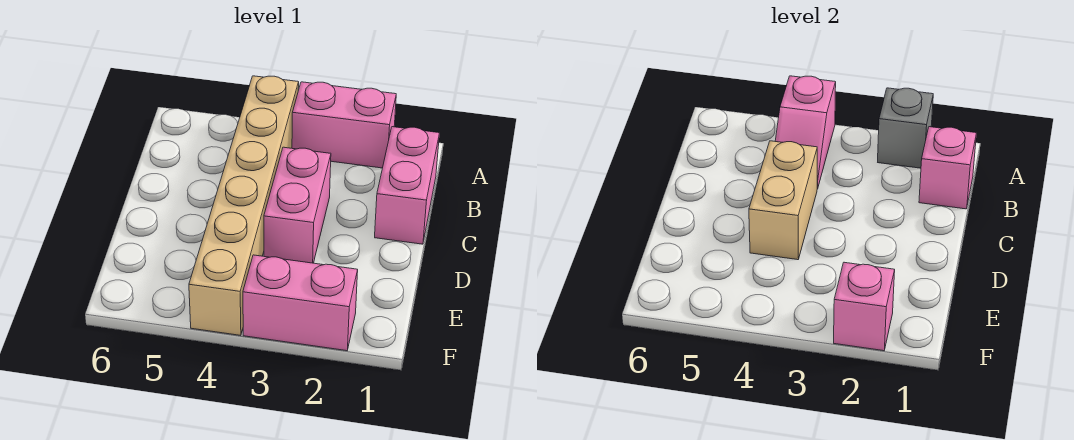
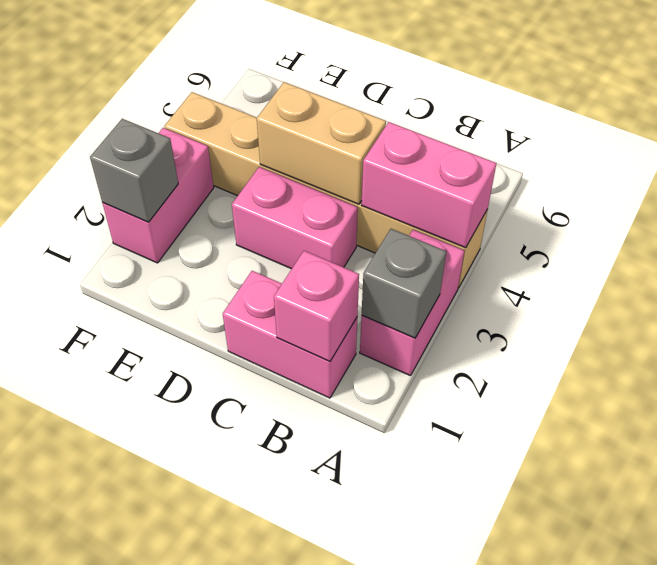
pink slope A4:B4 level 2 top A -> pink brick A4:B4 level 2
pink brick F2 level 2 -> grey brick F2 level 2

